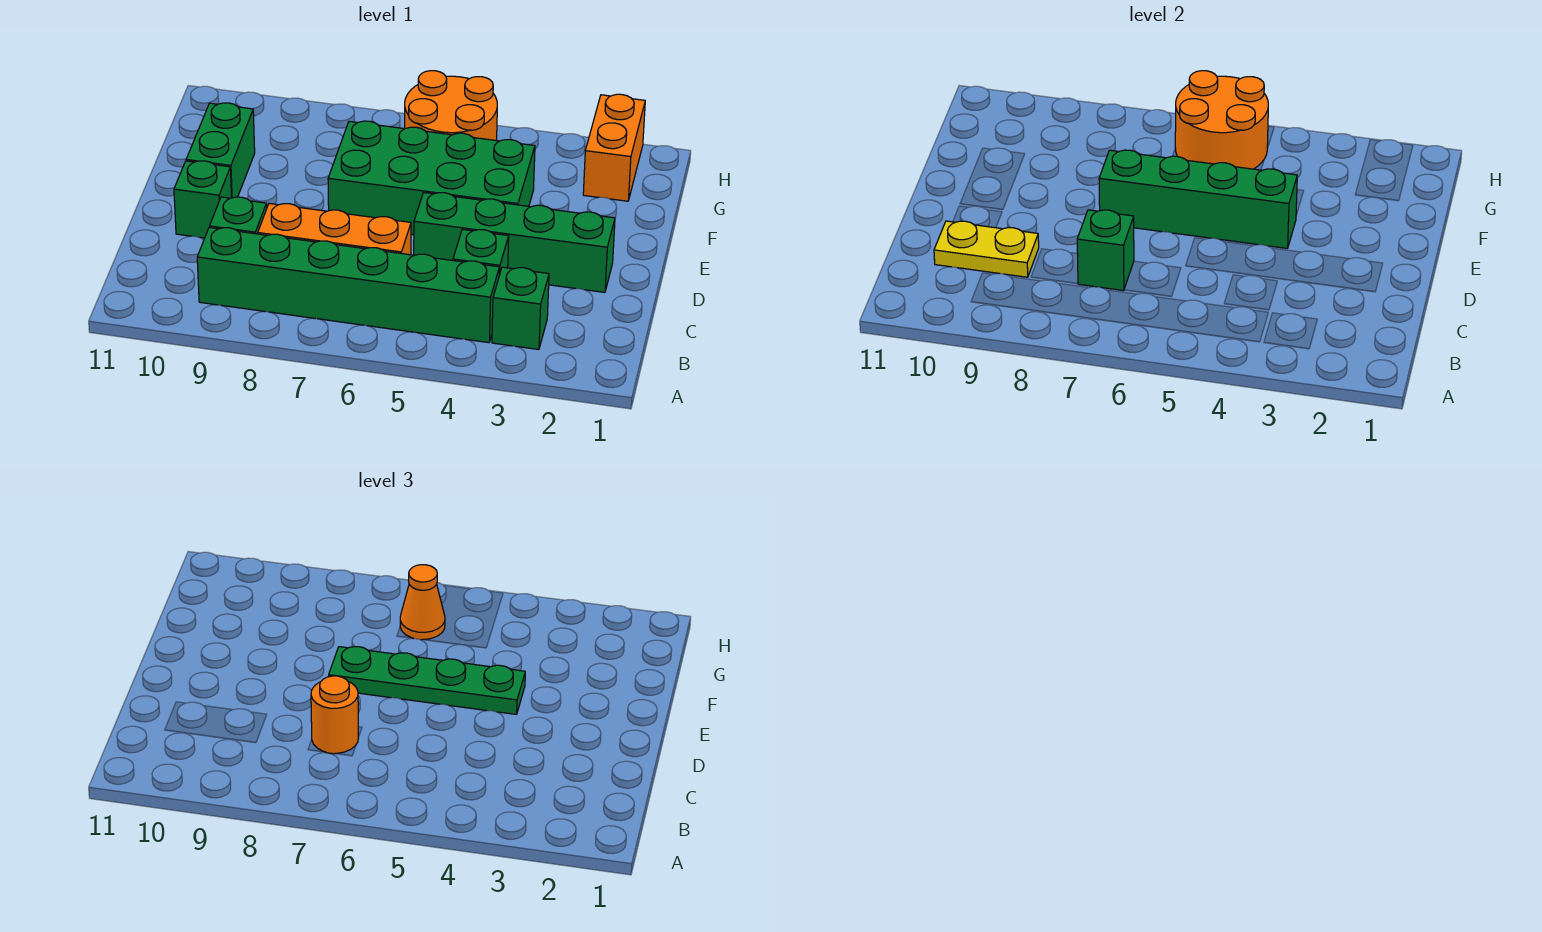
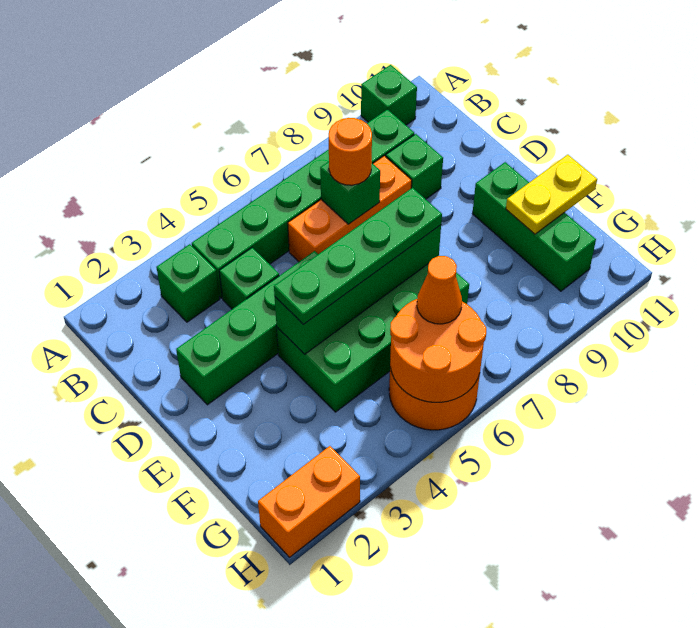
yellow plate C9:C10 level 2 -> yellow plate F10:F11 level 2
green brick D10 level 1 -> green brick A10 level 1
green brick E10:F10 level 1 -> green brick E10:G10 level 1
orange brick G2:H2 level 1 -> orange brick H1:H2 level 1

